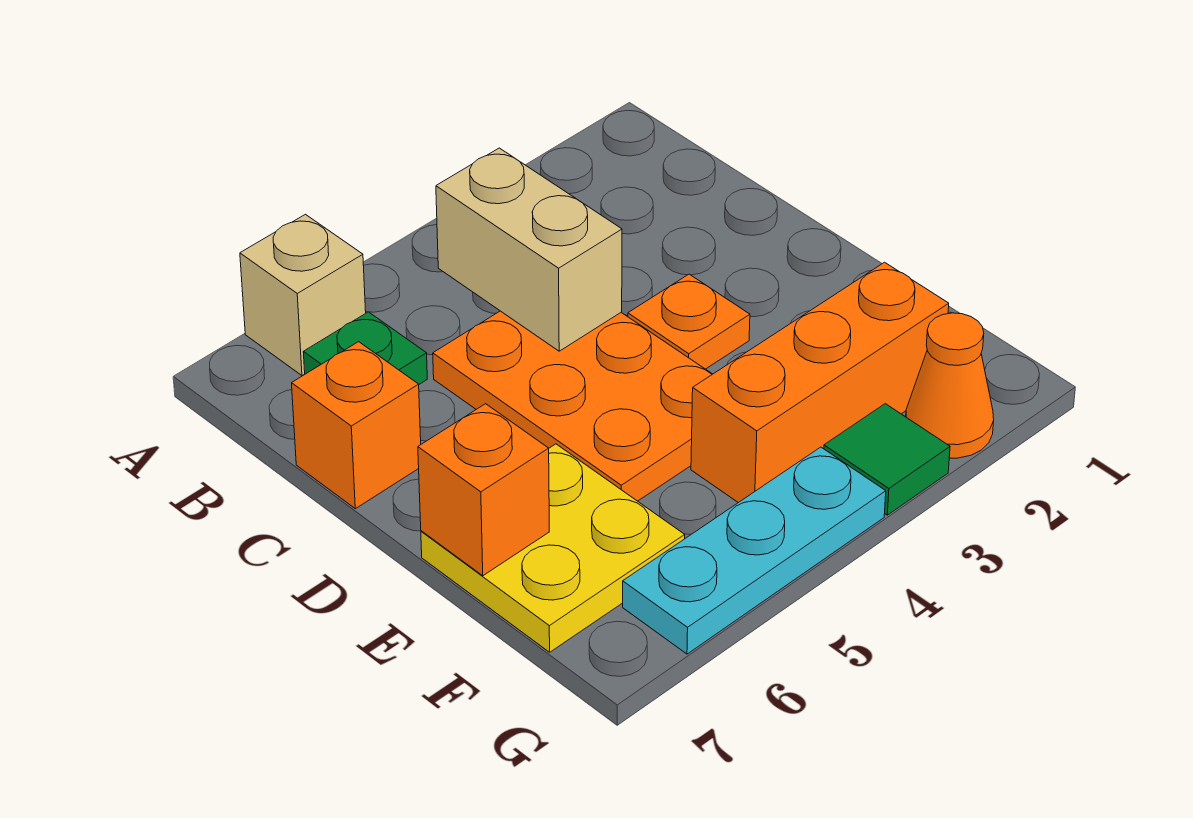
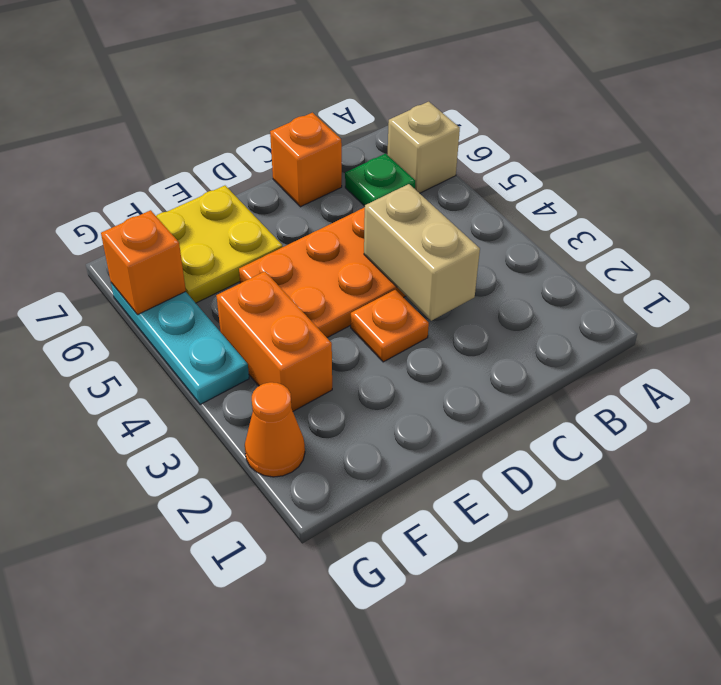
tan brick B4:C4 level 2 -> tan brick C3:C4 level 2
orange brick E7 level 2 -> orange brick G6 level 2
orange brick F2:F4 level 1 -> orange brick F3:F4 level 1
green tile G3 level 1 -> none

